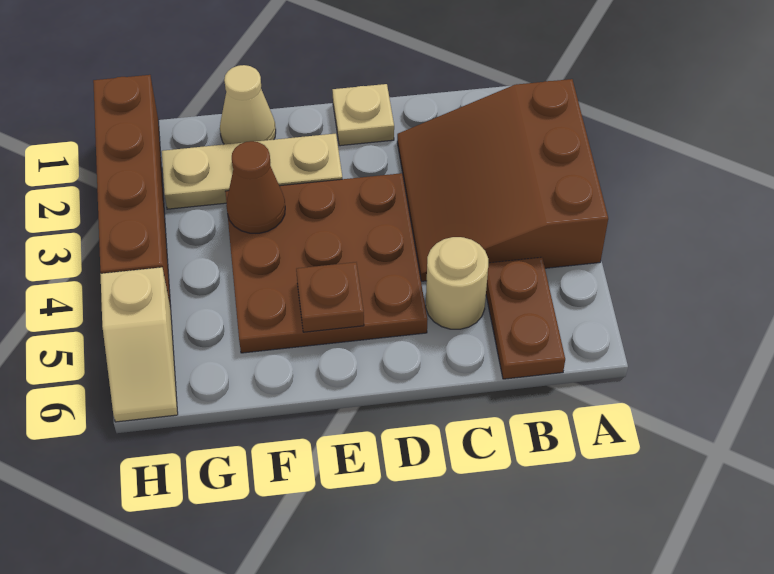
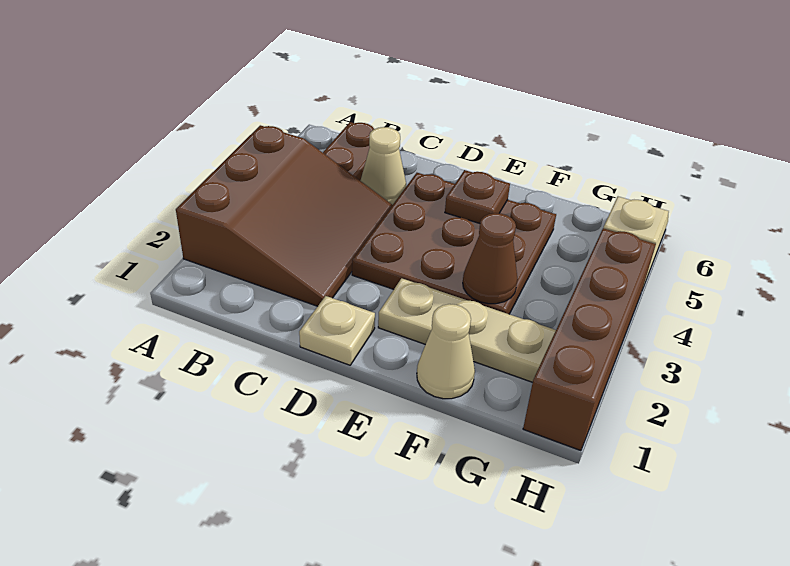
tan round brick C5 level 1 -> tan cone C5 level 1

